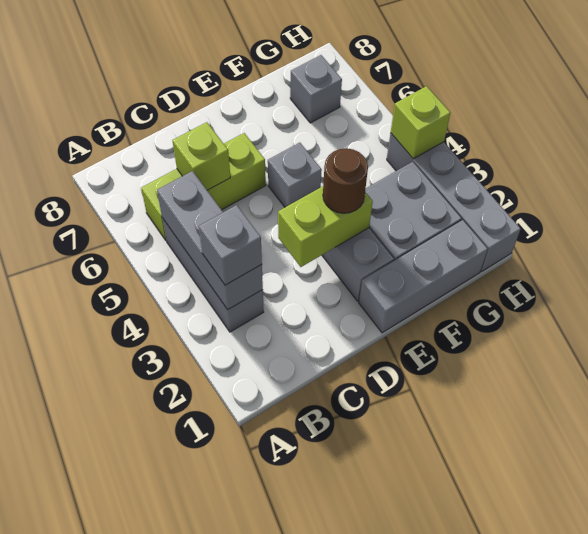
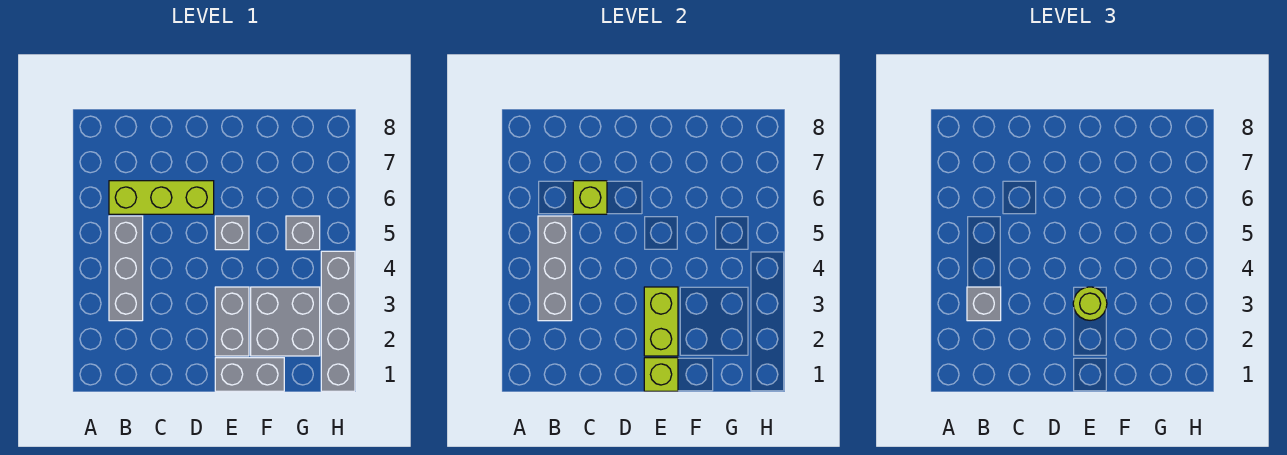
lime brick D3:E3 level 2 -> lime brick E2:E3 level 2
grey brick E1:G1 level 1 -> grey brick E1:F1 level 1
brown round brick E3 level 3 -> lime round brick E3 level 3
grey brick G7 level 1 -> grey brick G5 level 1
lime brick H4 level 2 -> lime brick E1 level 2

